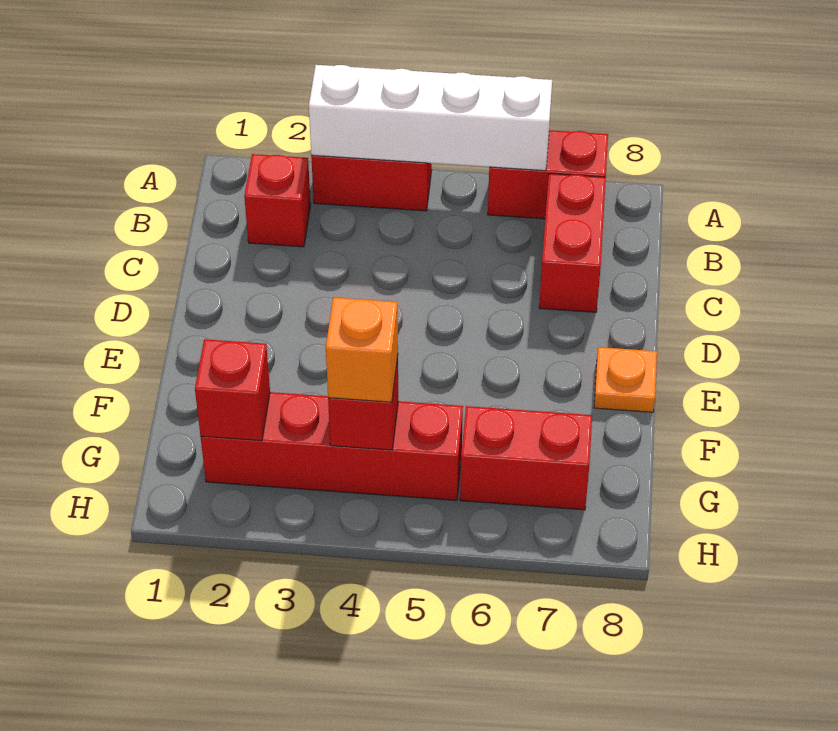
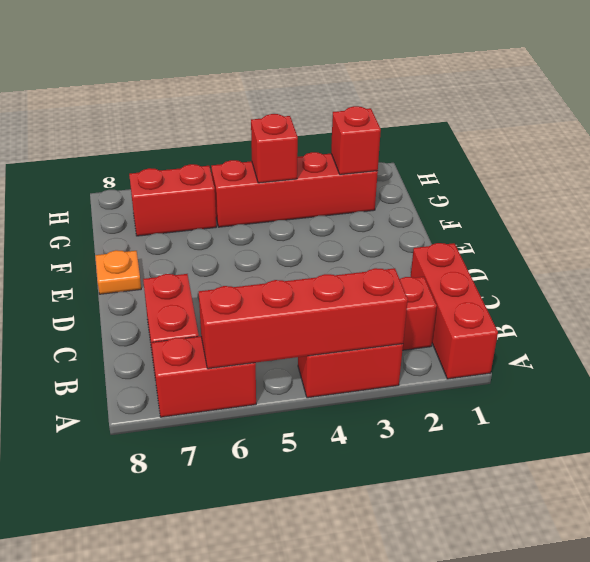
none -> red brick A1:C1 level 1
white brick A3:A6 level 2 -> red brick A3:A6 level 2
orange brick G4 level 3 -> none

